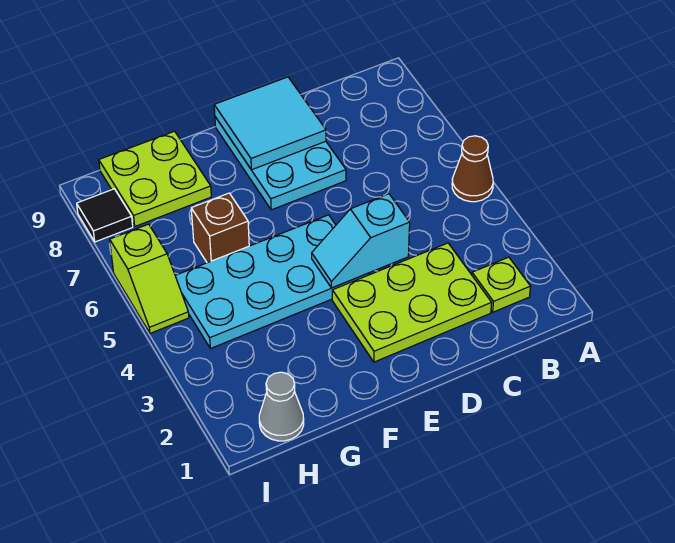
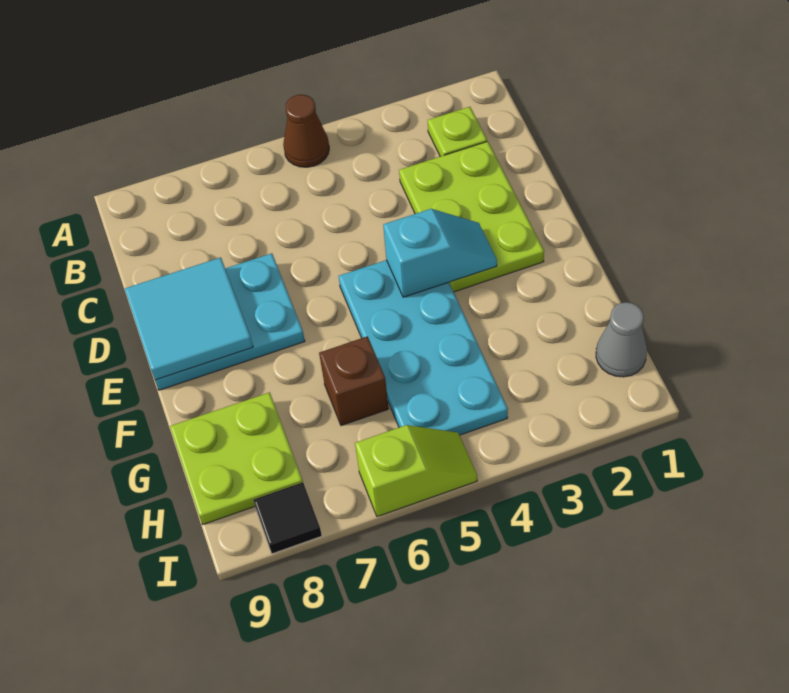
cyan slope D4:E4 level 2 top D -> cyan slope E3:E4 level 2 top 4

